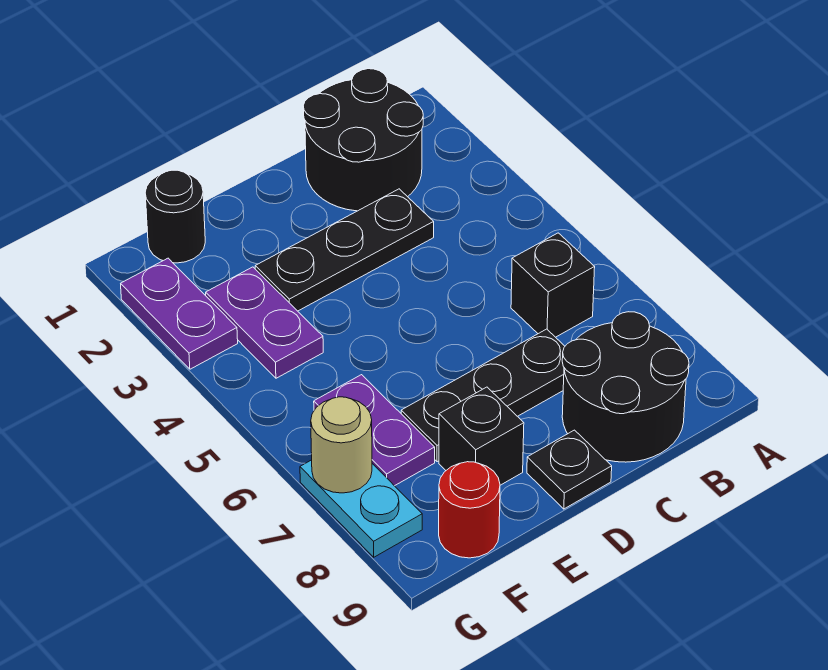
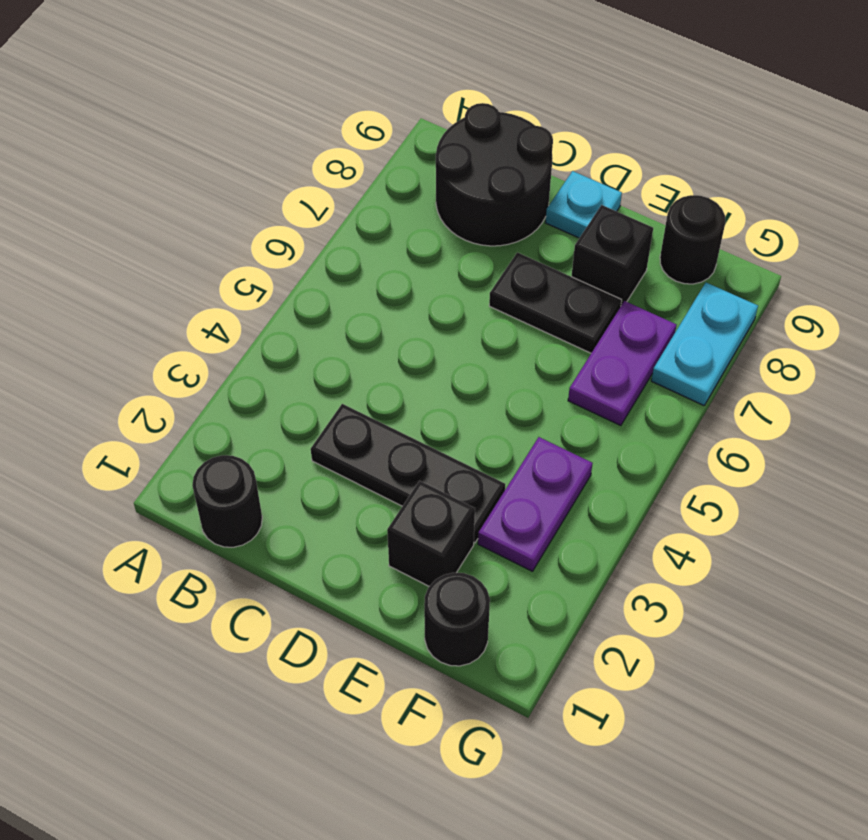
black round brick B1:C2 level 1 -> black round brick B1 level 1
black brick B6 level 1 -> black brick E2 level 1
black plate C7:E7 level 1 -> black plate D7:E7 level 1
black plate D9 level 1 -> cyan plate D9 level 1
red round brick F9 level 1 -> black round brick F9 level 1
purple plate G2:G3 level 1 -> none
tan round brick G7 level 2 -> none

